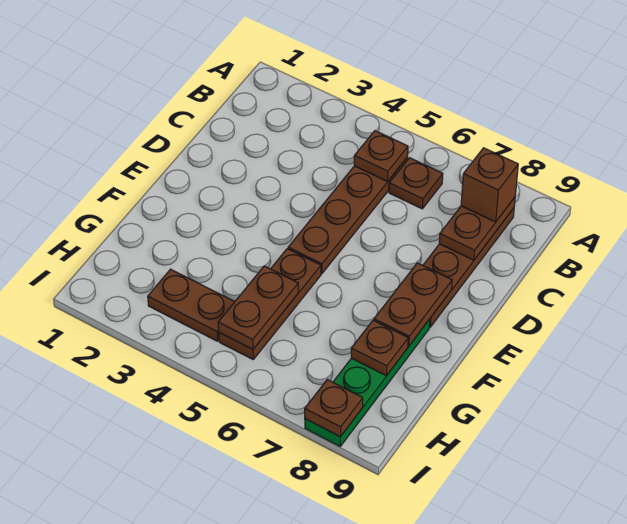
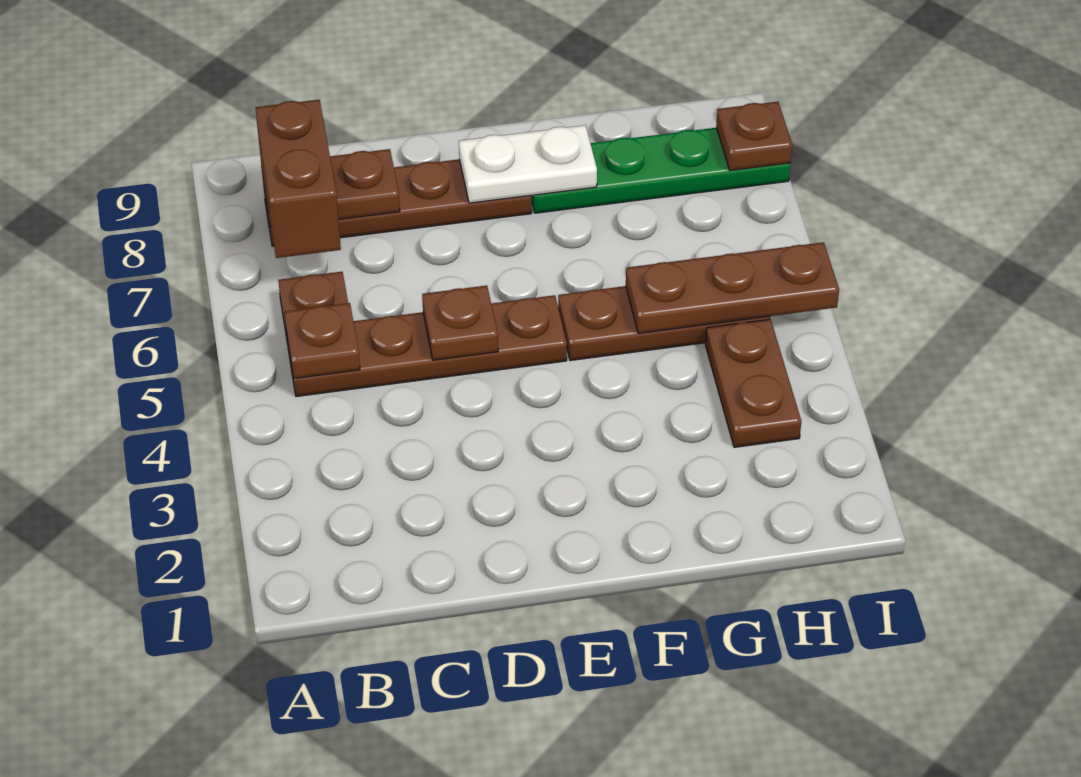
brown brick B8 level 3 -> brown brick B7:B8 level 3
brown plate E8:F8 level 2 -> white plate E8:F8 level 2
brown plate G5:H5 level 2 -> brown plate G5:I5 level 2
brown plate G8 level 2 -> brown plate D5 level 2

